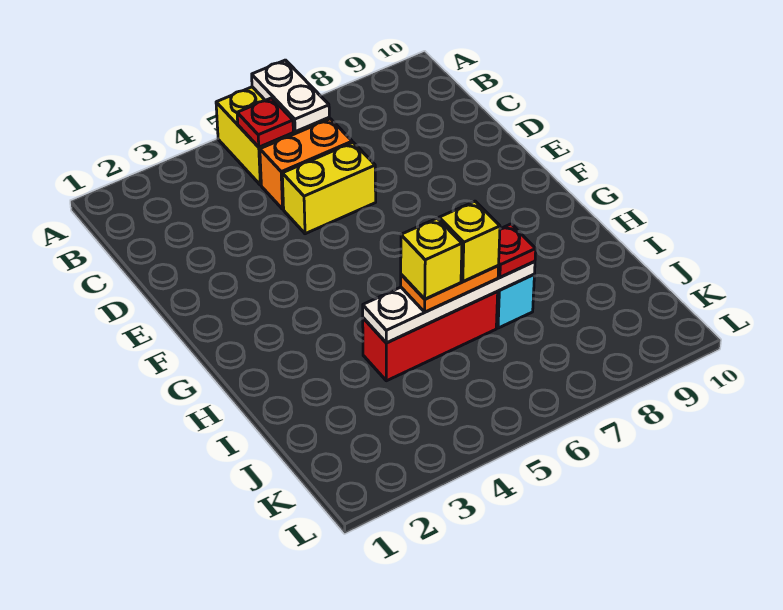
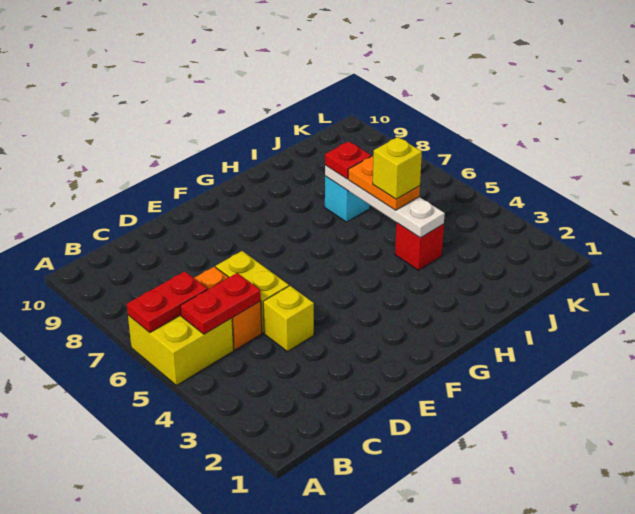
white plate A6:B6 level 2 -> red plate A6:B6 level 2
red plate B5 level 2 -> red plate B5:C5 level 2
red brick I4:I6 level 1 -> red brick I4 level 1
yellow brick I6 level 4 -> yellow brick D4 level 1

